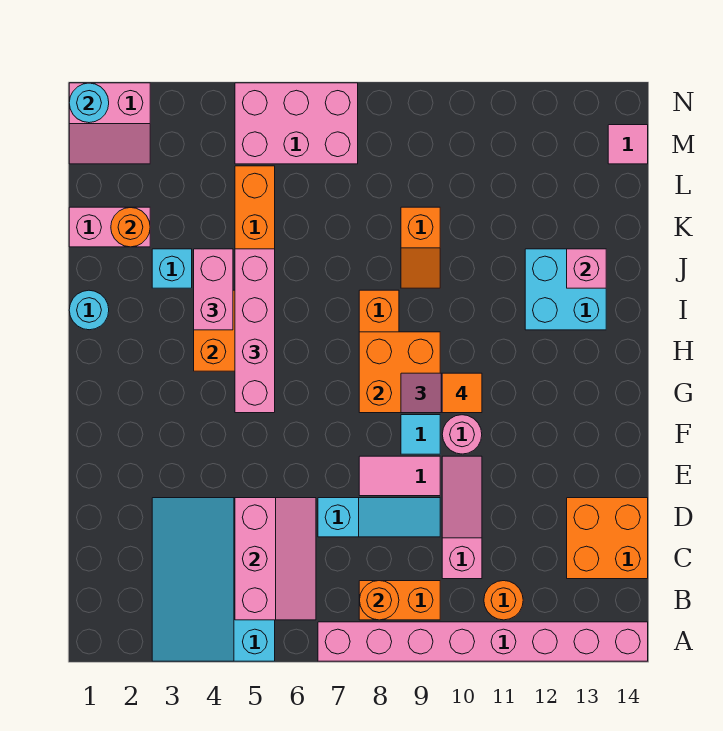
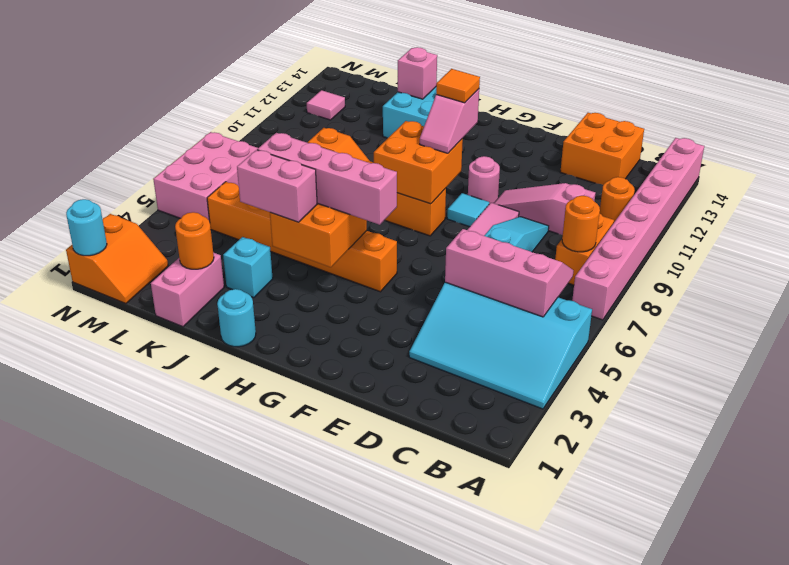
pink slope M1:N2 level 1 top N -> orange slope M1:N2 level 1 top N
pink tile M14 level 1 -> pink tile M12 level 1

